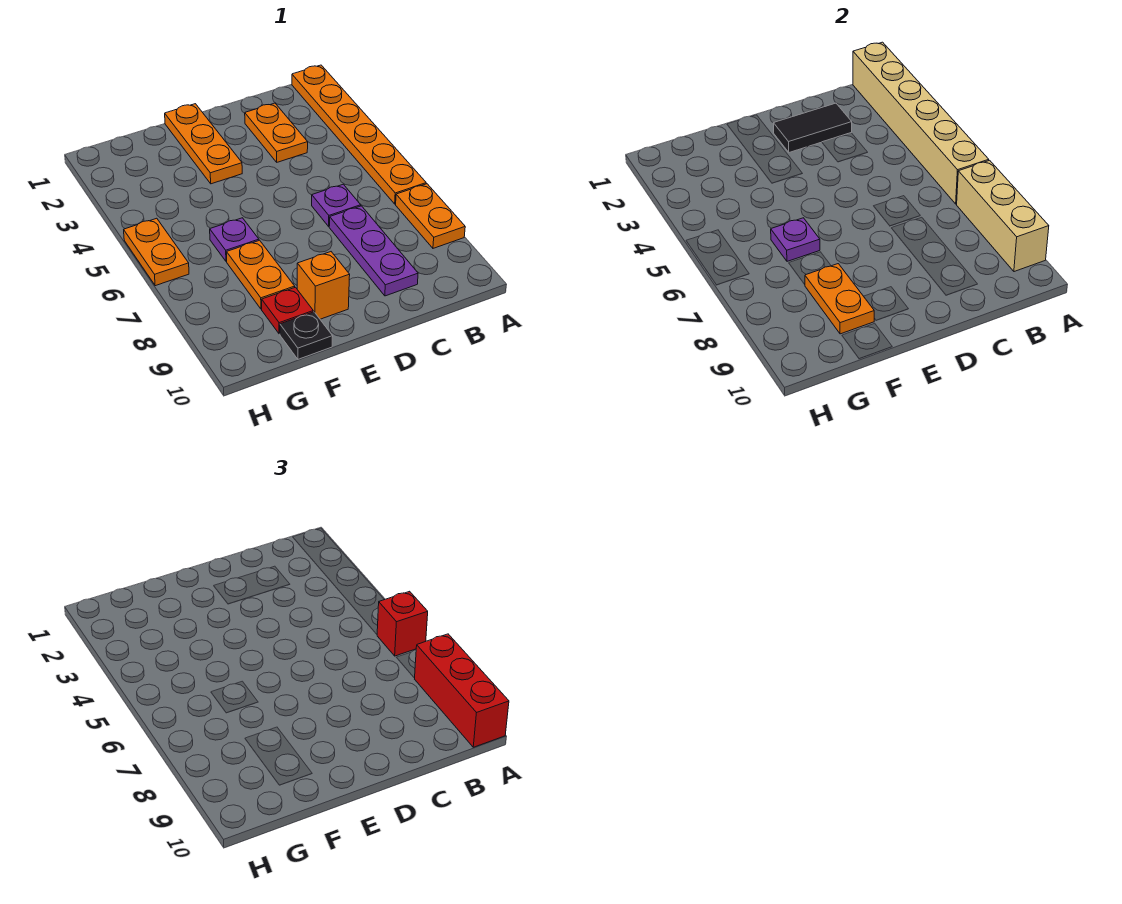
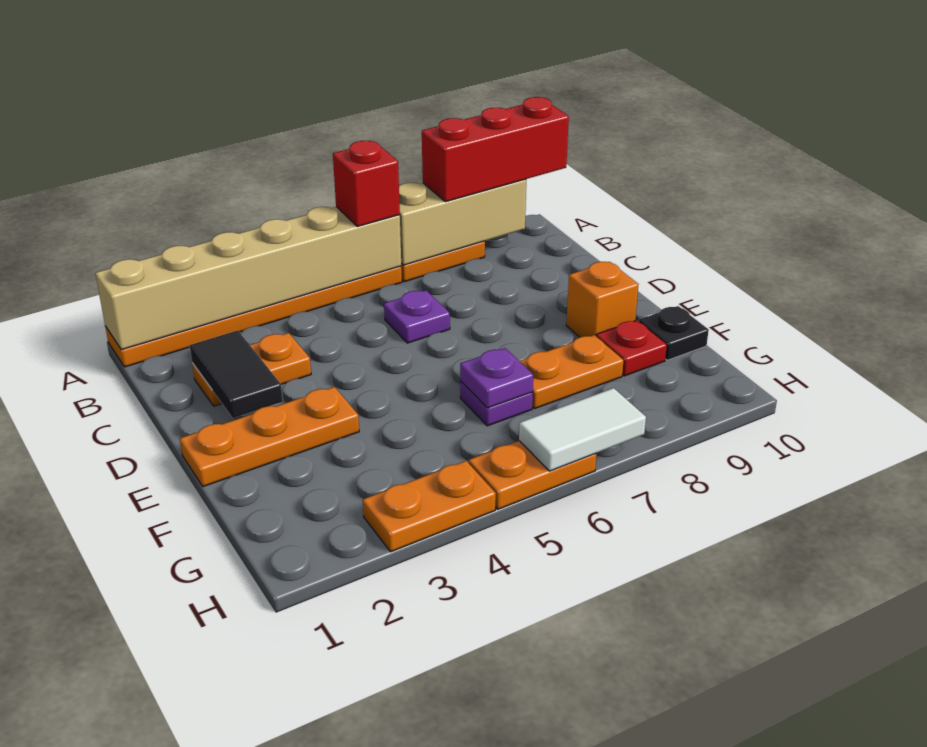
purple plate C7:C9 level 1 -> none
orange plate F8:F9 level 2 -> orange plate H3:H4 level 1
none -> white tile H6:H7 level 2

